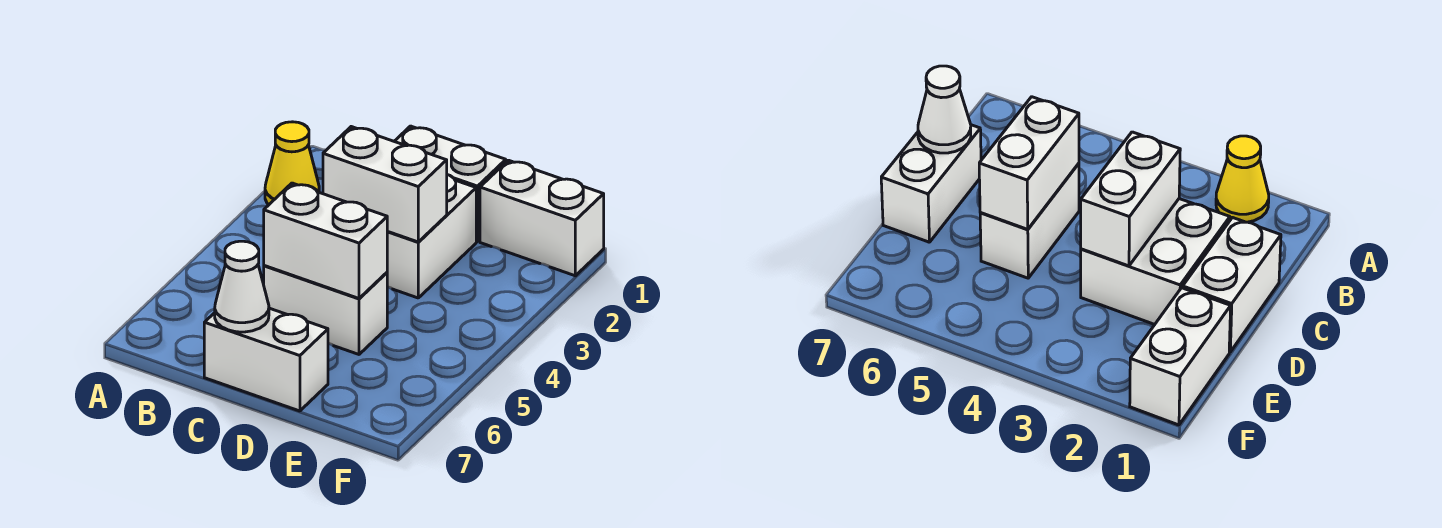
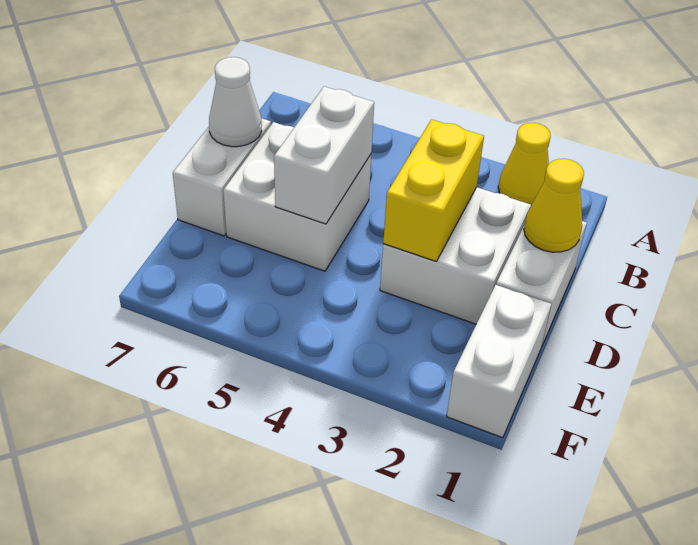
none -> yellow cone C1 level 2
white brick C3:D3 level 2 -> yellow brick C3:D3 level 2
white brick C5:D5 level 1 -> white brick C5:D6 level 1

